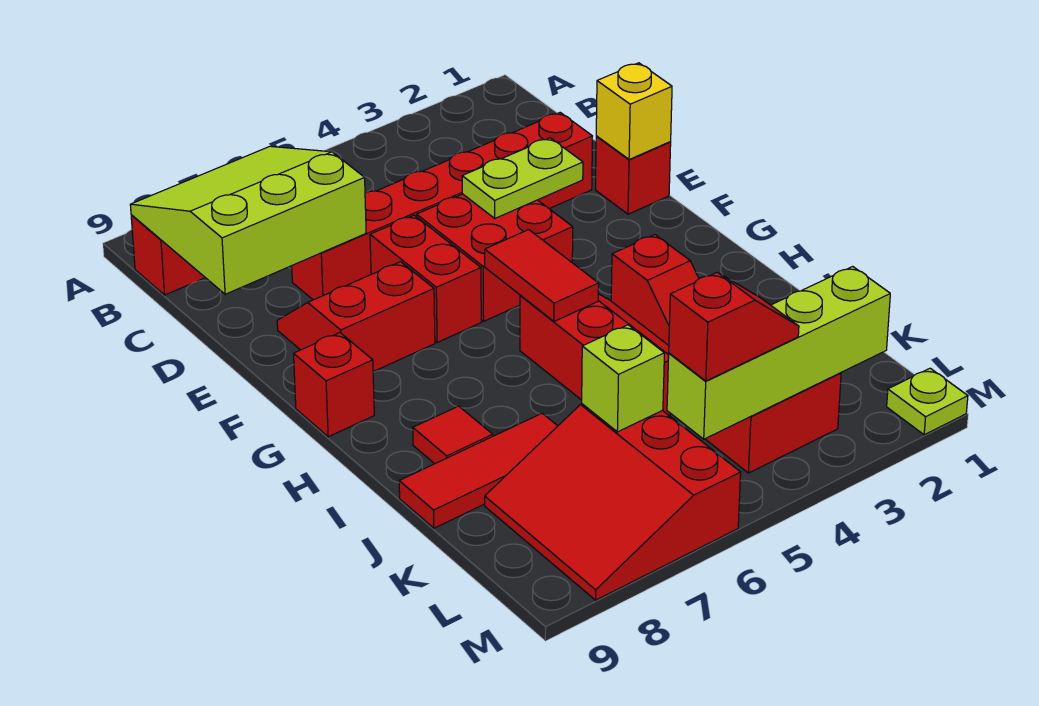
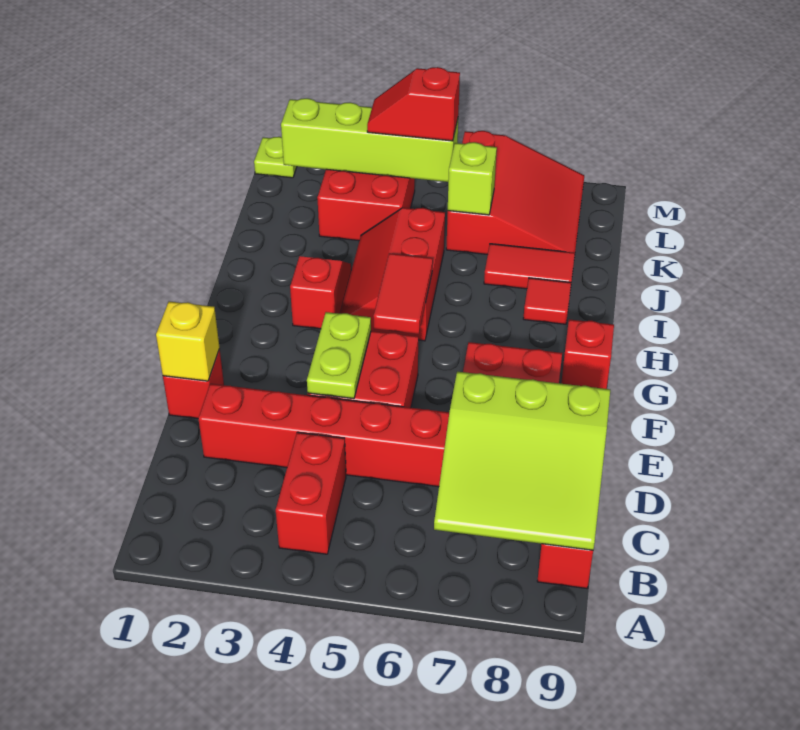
lime plate E3:E4 level 2 -> lime plate E4:F4 level 2
red brick E6:F6 level 1 -> red brick B4:C4 level 1
red tile J7:J9 level 1 -> red tile J7:J8 level 1

